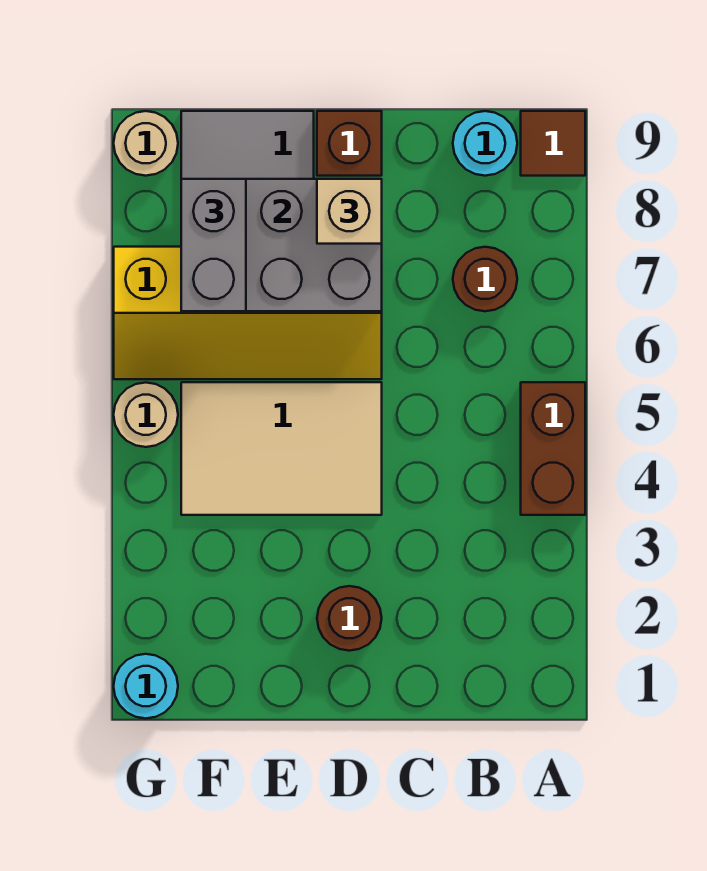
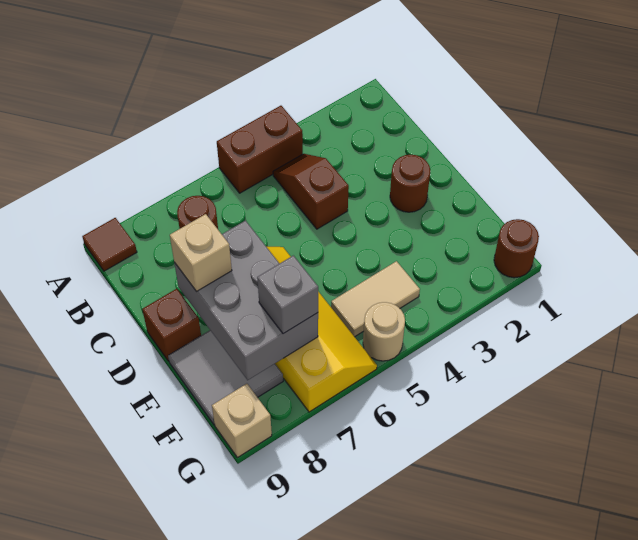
none -> brown slope B4:C4 level 1 top C
cyan round brick B9 level 1 -> none
tan tile D4:F5 level 1 -> tan tile F4:F5 level 1
grey brick F7:F8 level 3 -> grey brick F7 level 3
cyan round brick G1 level 1 -> brown round brick G1 level 1
tan round brick G9 level 1 -> tan brick G9 level 1

